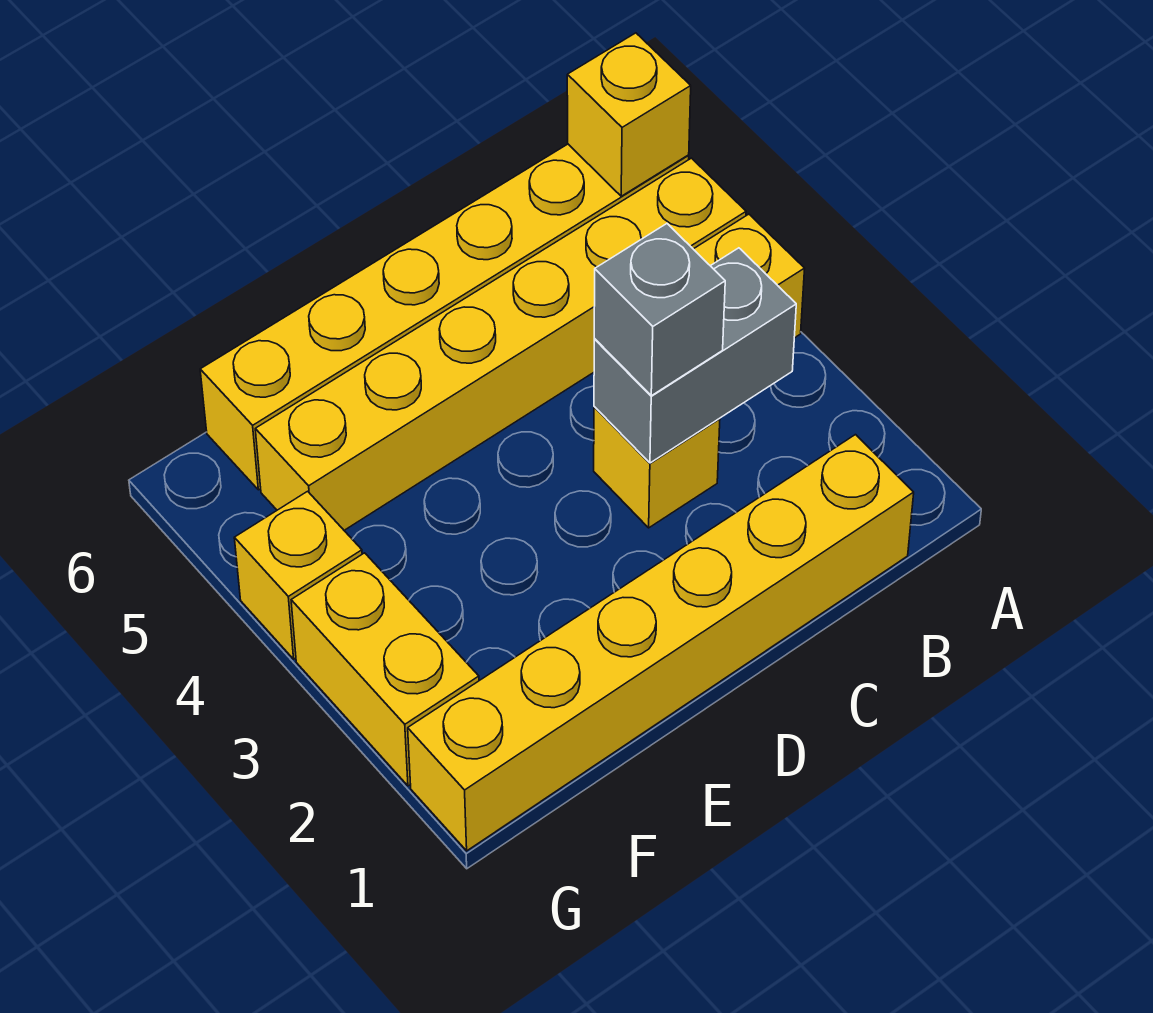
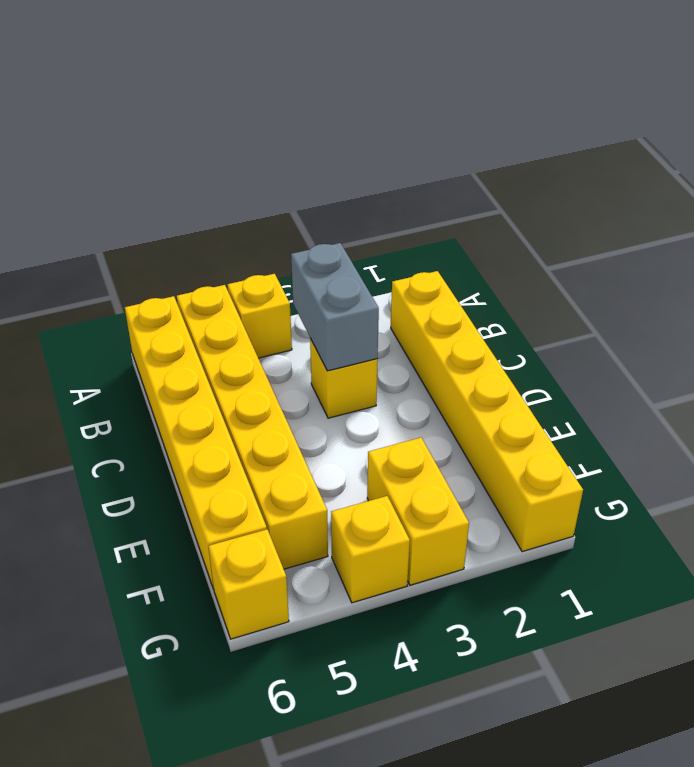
yellow brick A6 level 2 -> yellow brick G6 level 1
grey brick C3 level 3 -> none
yellow brick G2:G3 level 1 -> yellow brick F3:G3 level 1

